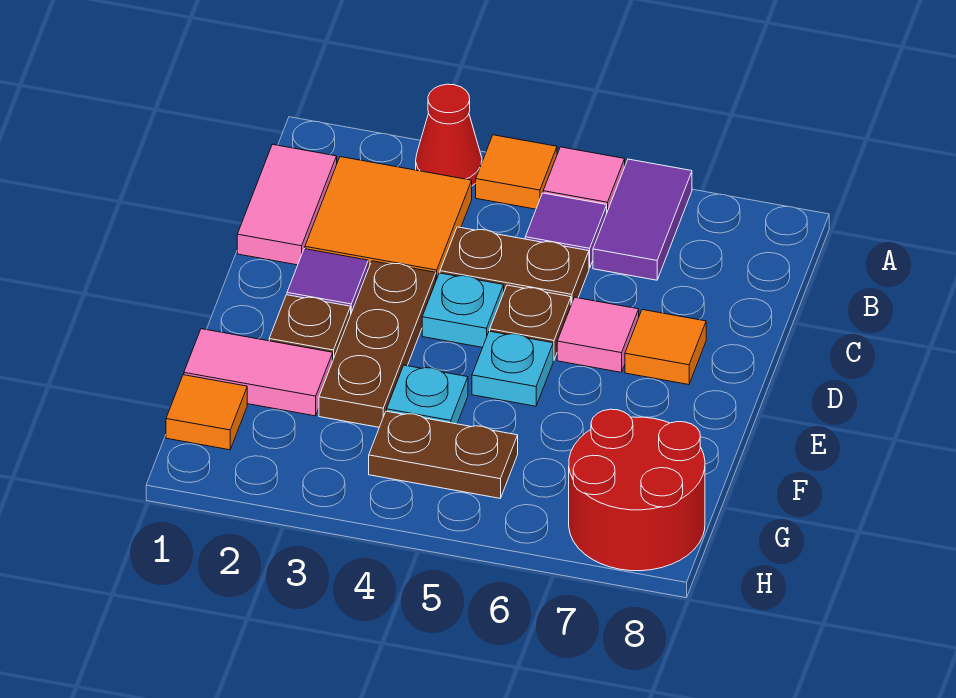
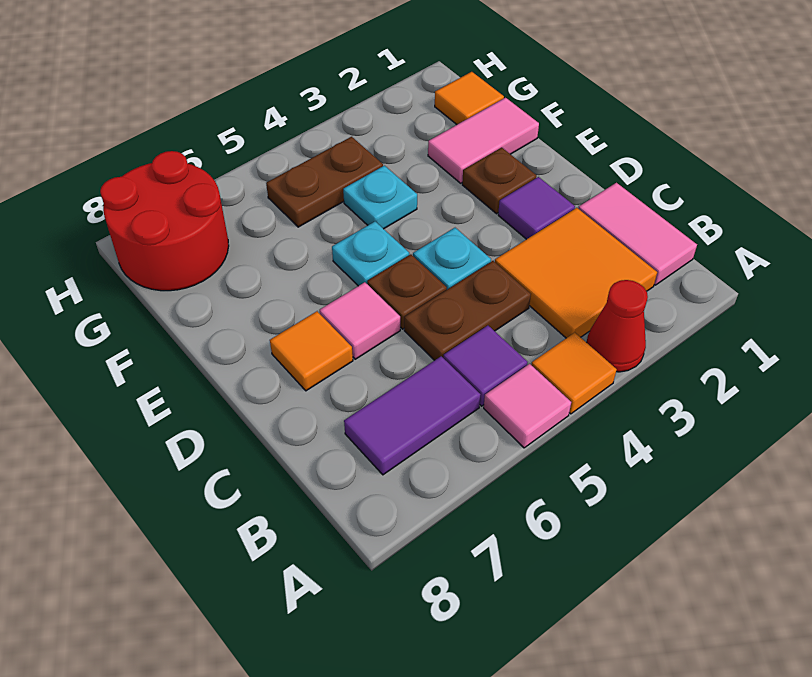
purple tile A6:B6 level 1 -> purple tile B6:B7 level 1
brown plate D3:F3 level 1 -> none

